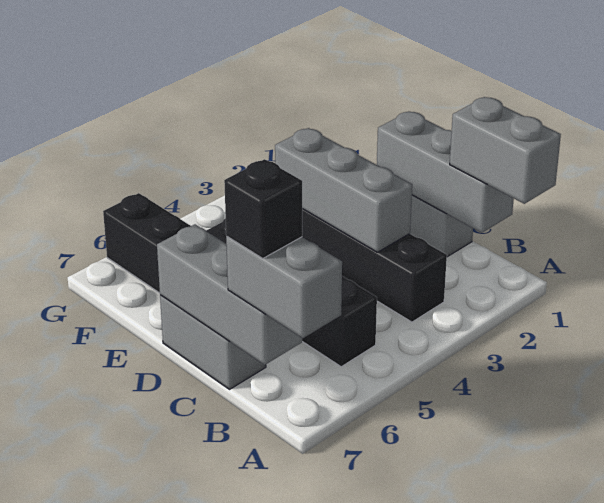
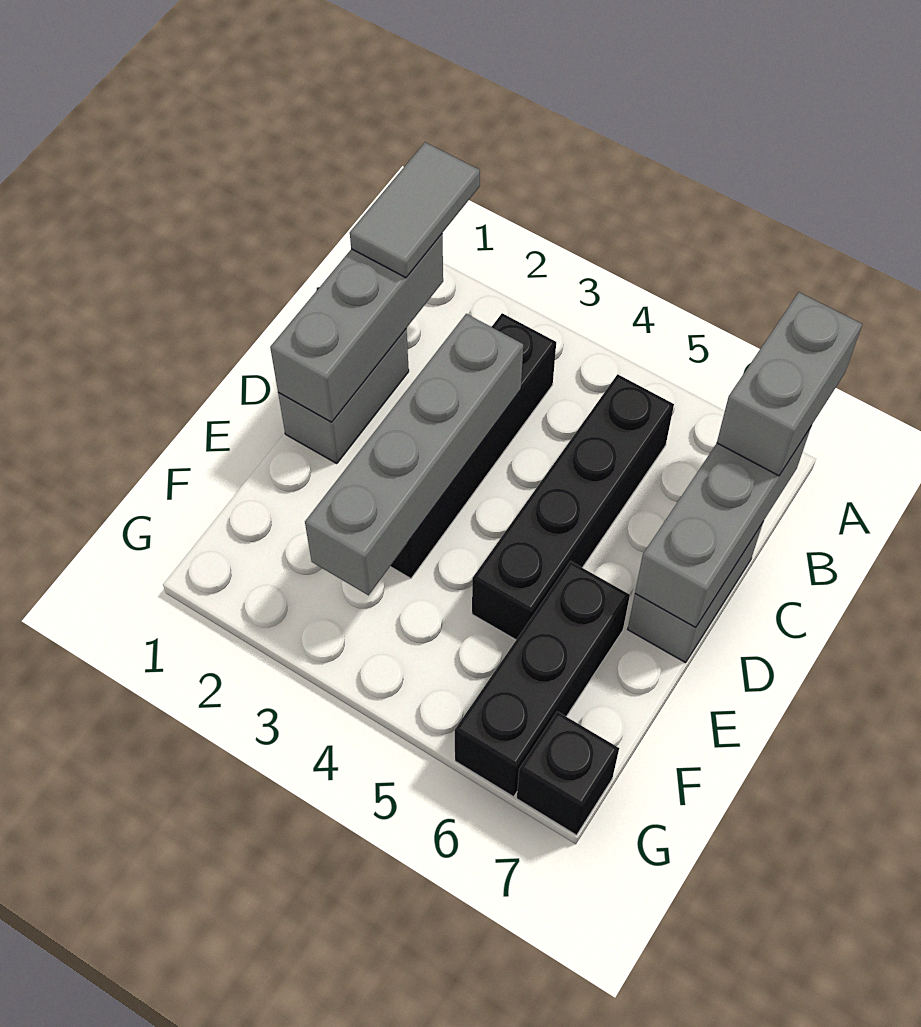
grey brick A1:B1 level 3 -> grey tile A1:B1 level 3
black brick B7 level 4 -> black brick G7 level 1
grey brick C3:E3 level 2 -> grey brick C3:F3 level 2

